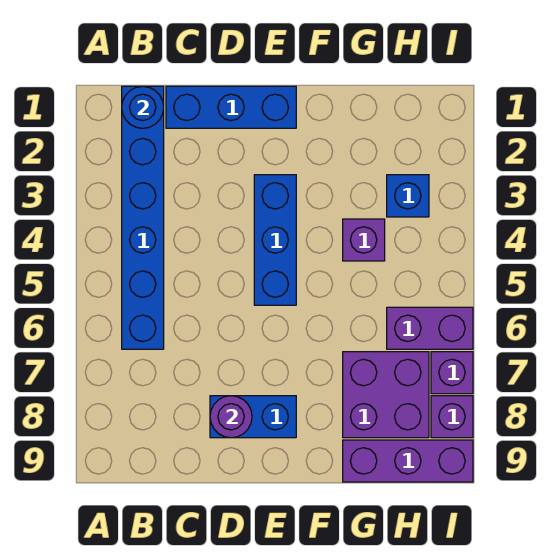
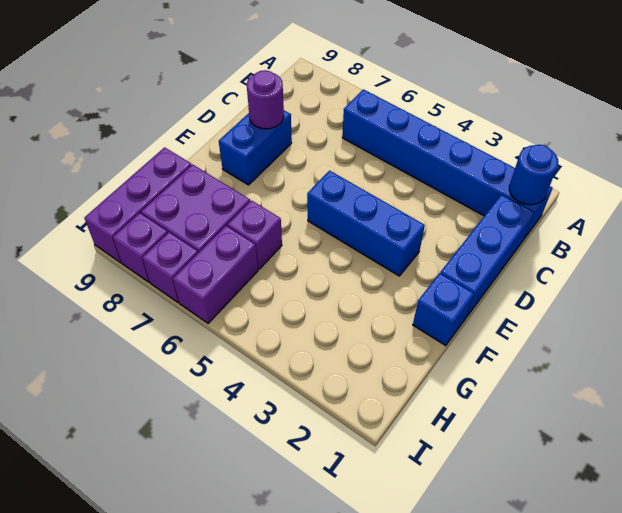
purple brick G4 level 1 -> purple brick G6 level 1
blue brick H3 level 1 -> blue brick F1 level 1

